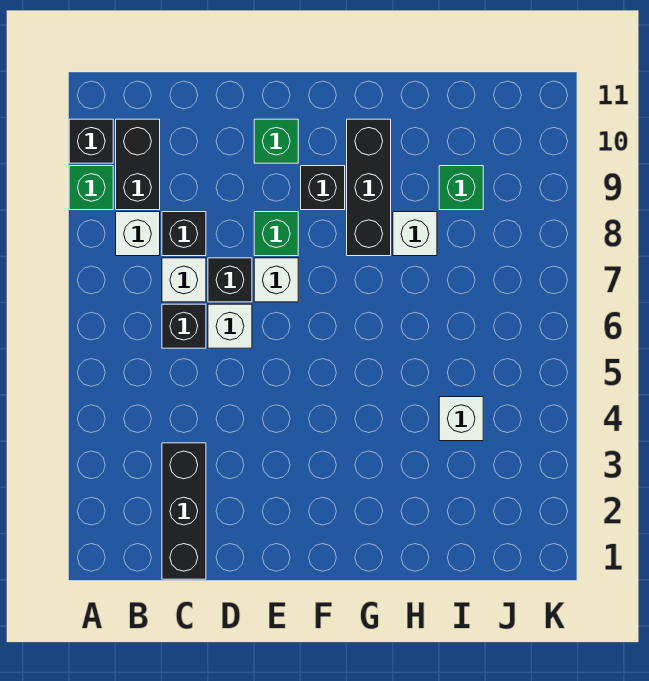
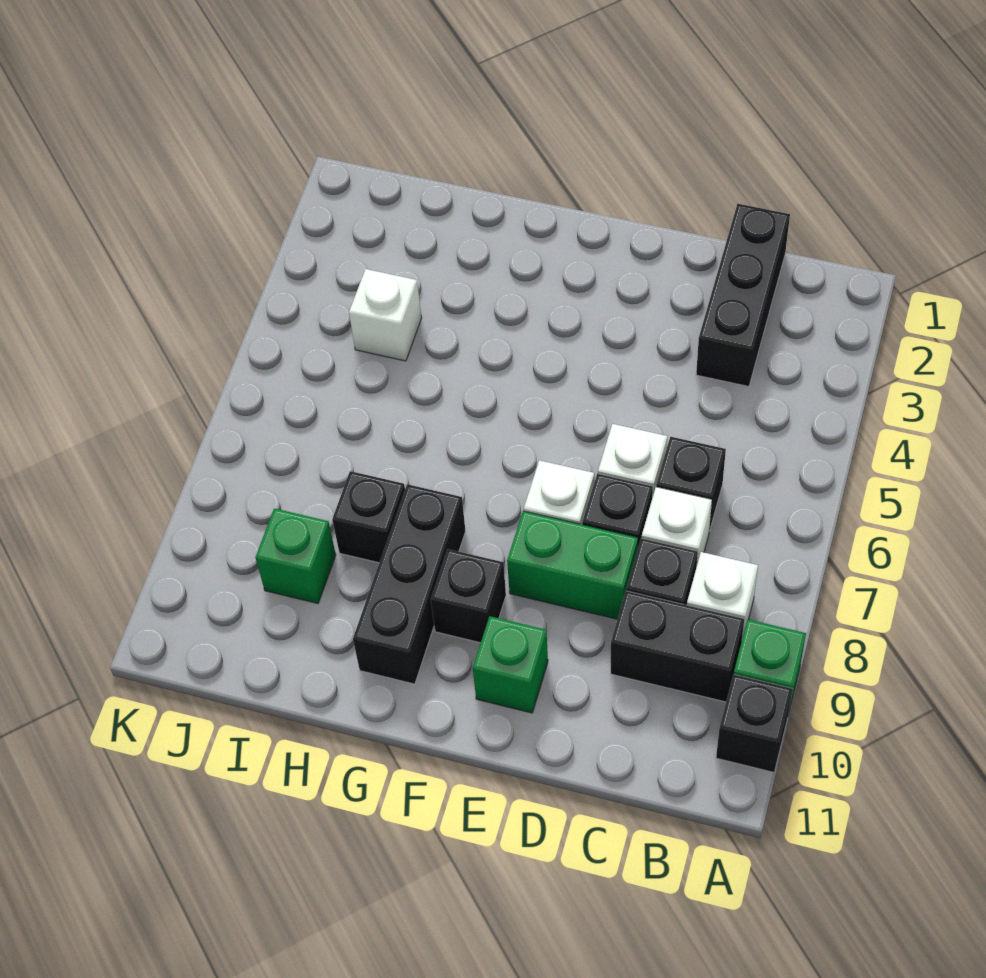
black brick B9:B10 level 1 -> black brick B9:C9 level 1
green brick E8 level 1 -> green brick D8:E8 level 1
white brick H8 level 1 -> black brick H8 level 1

